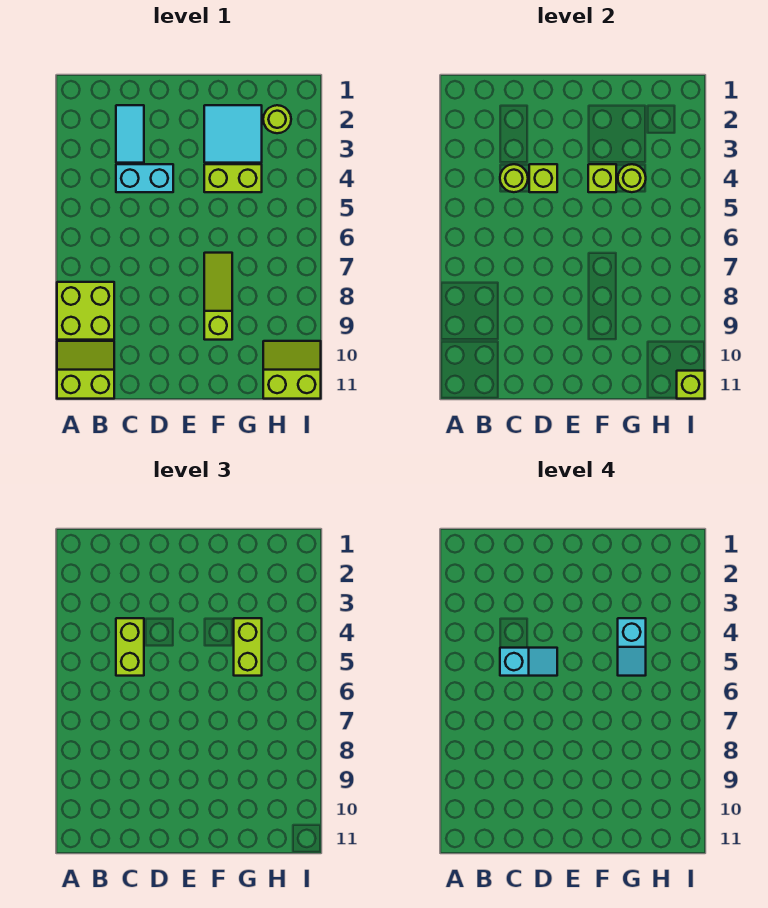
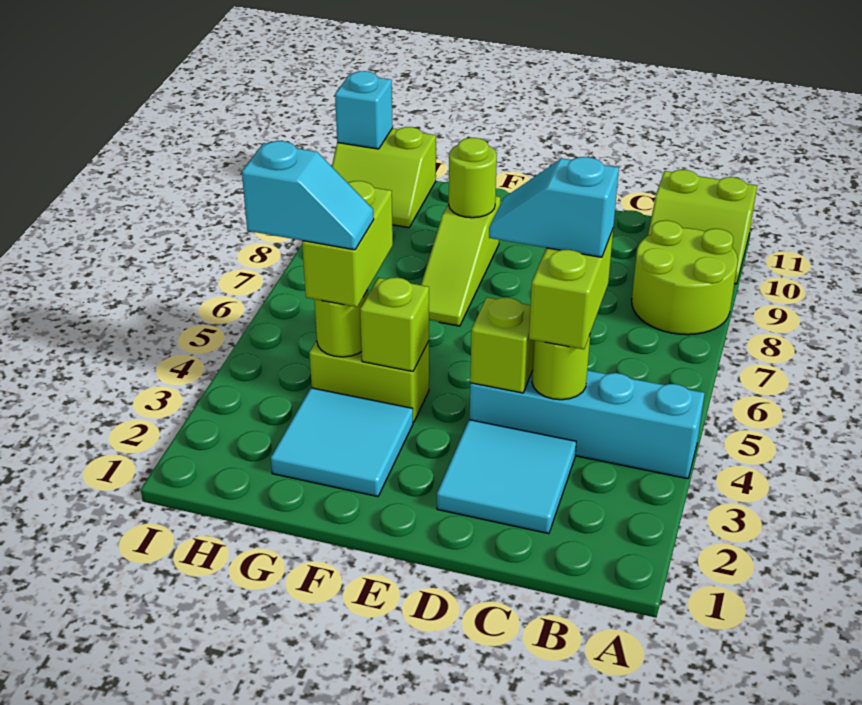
lime brick A8:B9 level 1 -> lime round brick A8:B9 level 1
cyan tile C2:C3 level 1 -> cyan tile C2:D3 level 1
cyan brick C4:D4 level 1 -> cyan brick A4:D4 level 1
cyan slope G4:G5 level 4 top 4 -> cyan slope G4:H4 level 4 top H
lime round brick H2 level 1 -> lime round brick F9 level 2
lime brick I11 level 2 -> cyan brick I11 level 2

